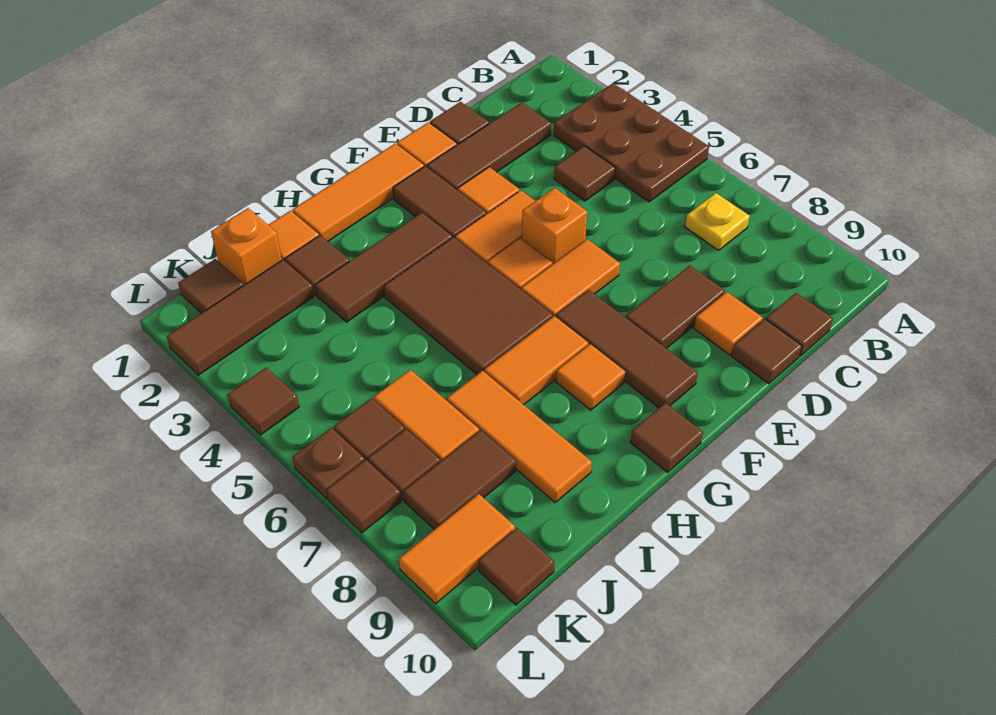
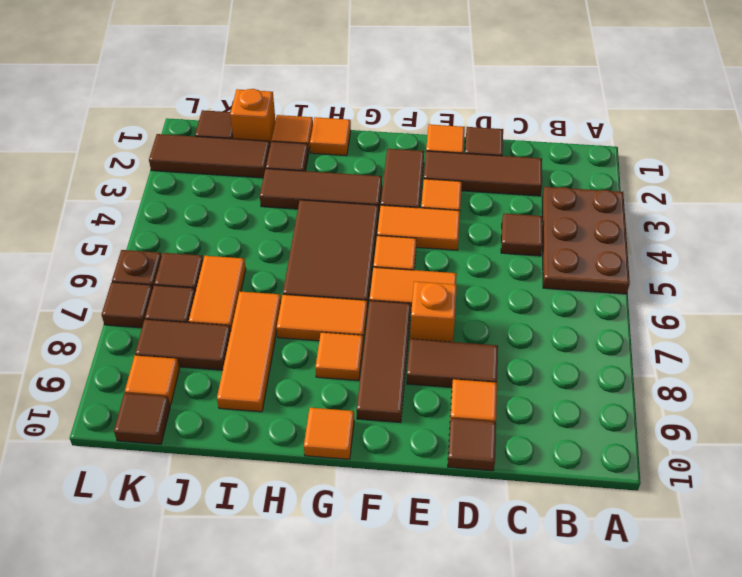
yellow plate B7 level 1 -> none
brown tile C10 level 1 -> none
orange brick E5 level 1 -> orange brick E7 level 1
orange tile F1:H1 level 1 -> orange tile H1 level 1
brown tile G10 level 1 -> orange tile G10 level 1
orange tile K9:L9 level 1 -> orange tile K9 level 1
brown tile L4 level 1 -> none

